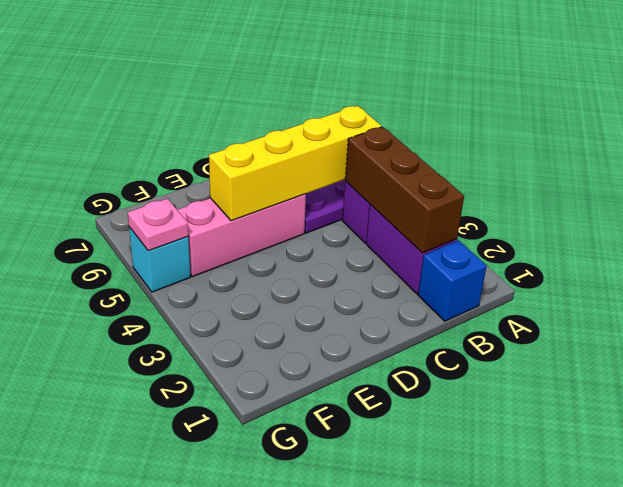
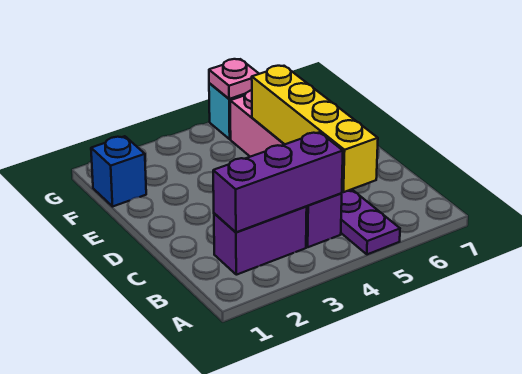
blue brick B1 level 1 -> blue brick F1 level 1
brown brick B2:B4 level 2 -> purple brick B2:B4 level 2

